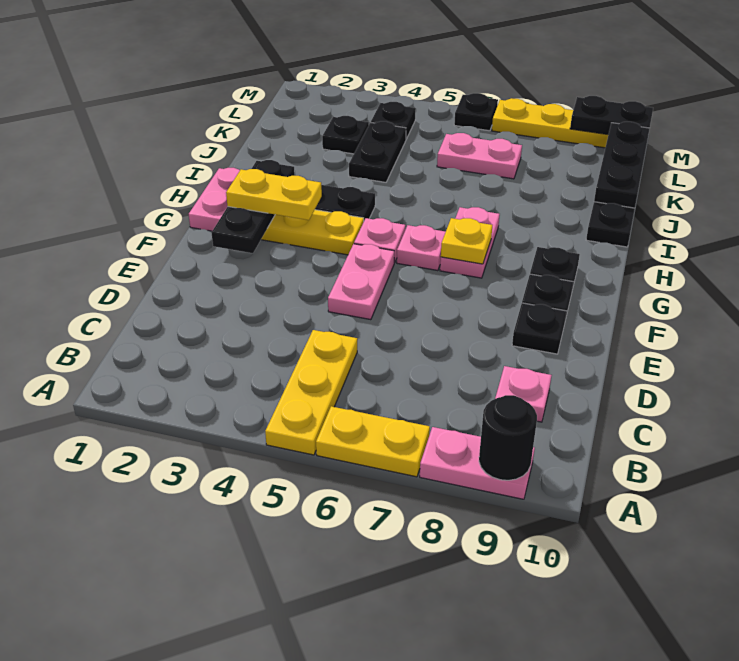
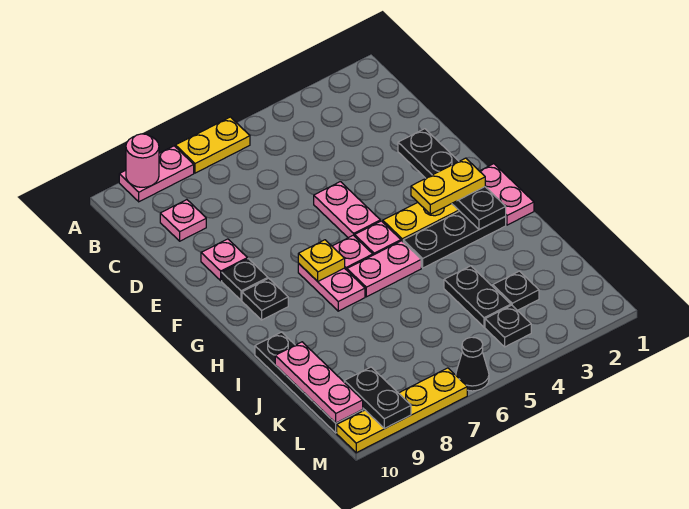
yellow plate A5:C5 level 1 -> none
black round brick A9 level 2 -> pink round brick A9 level 2
black plate E9 level 1 -> pink plate E9 level 1
black plate F2:H2 level 2 -> black plate E2:H2 level 2
black plate J10:L10 level 2 -> pink plate J10:L10 level 2
pink plate K6:K7 level 1 -> pink plate H5:H6 level 1
black plate M6 level 1 -> black cone M6 level 1
black plate M9:M10 level 2 -> black plate L9:M9 level 2

